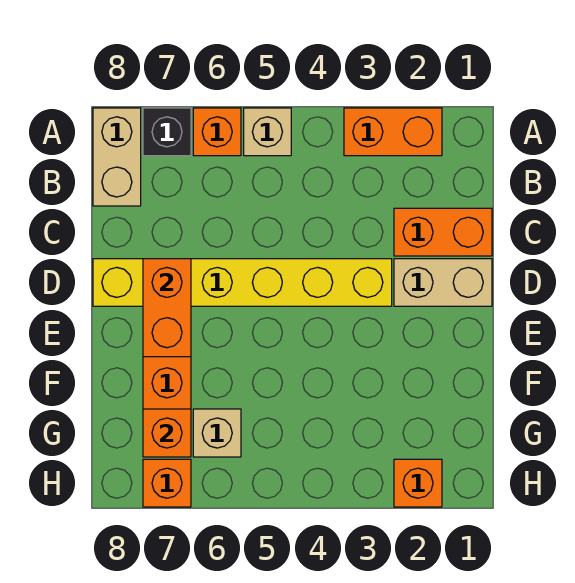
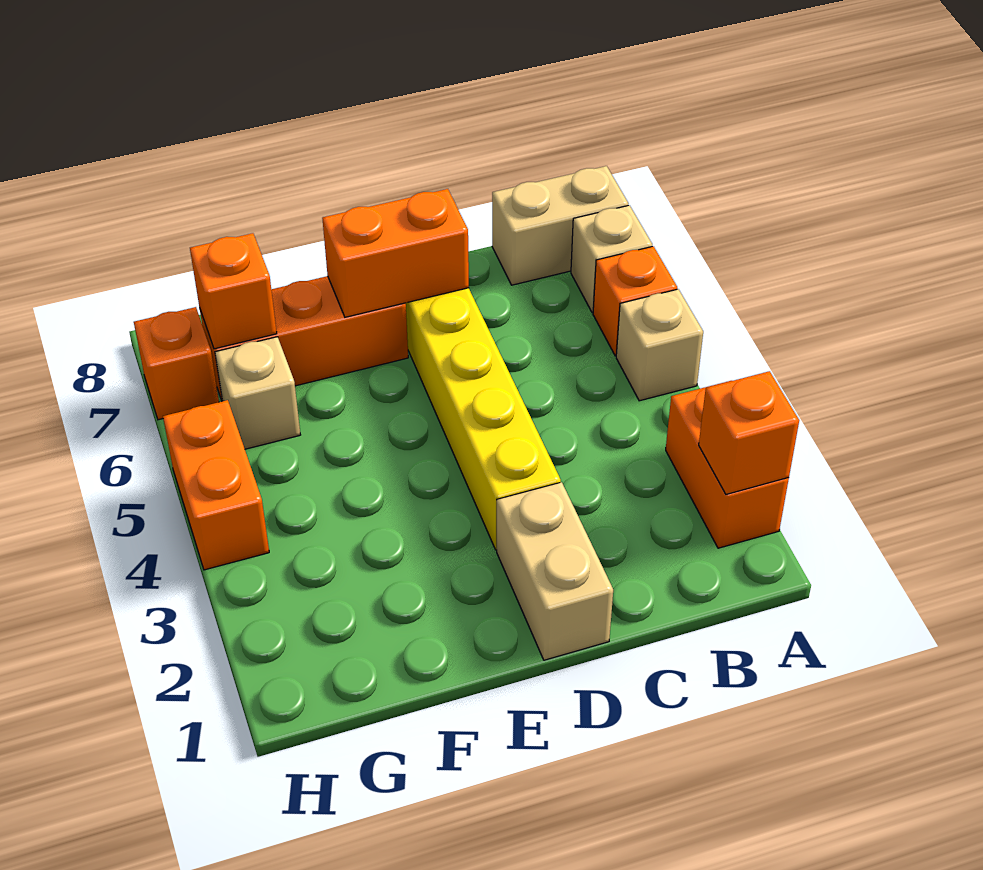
black brick A7 level 1 -> tan brick A7 level 1
orange brick C1:C2 level 1 -> orange brick H4:H5 level 1
orange brick H2 level 1 -> orange brick A2 level 2

